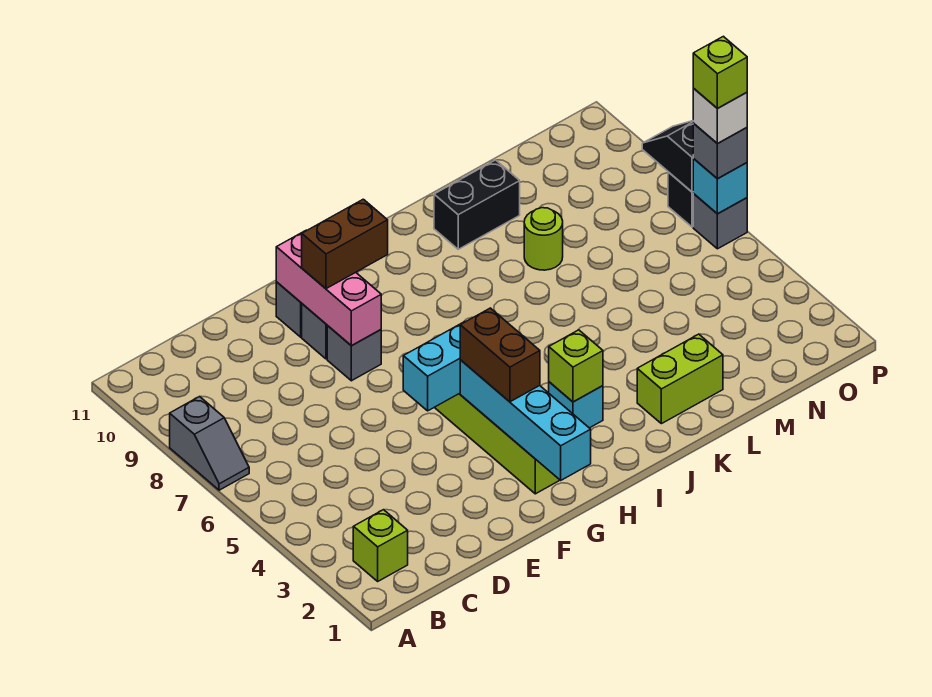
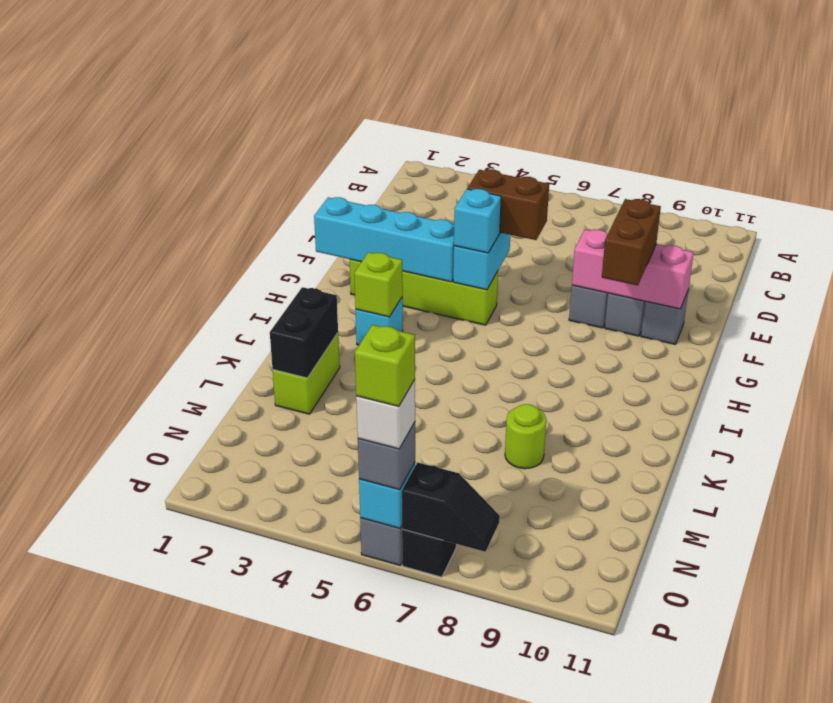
grey slope A7:A8 level 1 top 8 -> none
lime brick B2 level 1 -> none
brown brick G3:G4 level 3 -> brown brick F5:F6 level 3
none -> cyan brick G5 level 3
black brick K10:L10 level 1 -> black brick K2:L2 level 2

